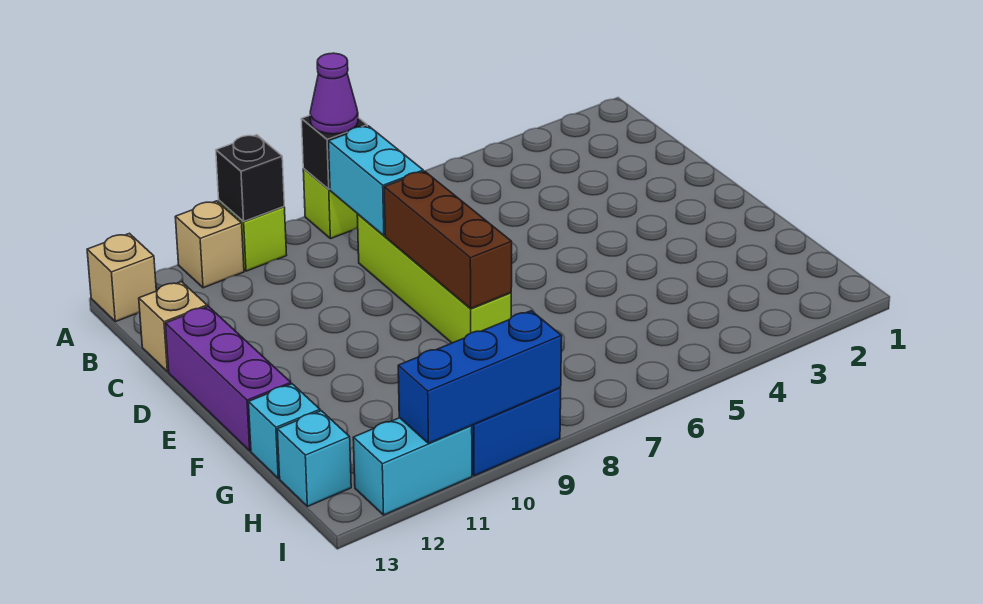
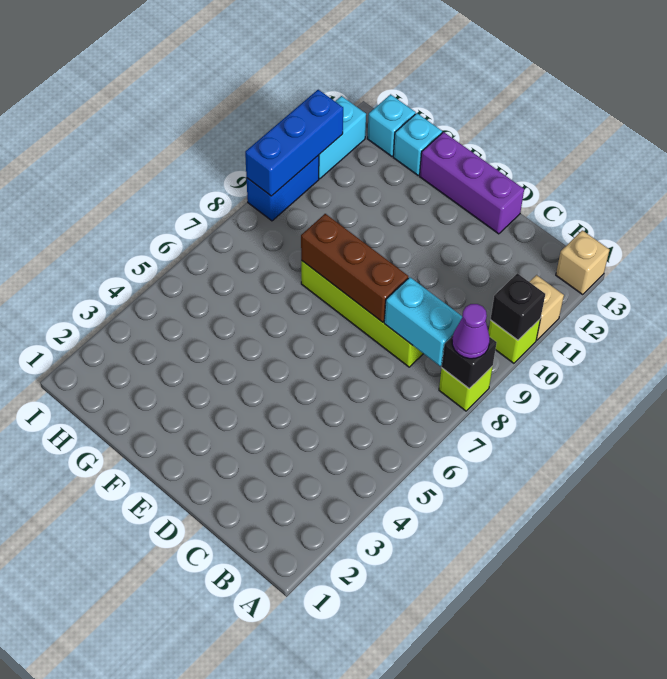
tan brick C13 level 1 -> none

